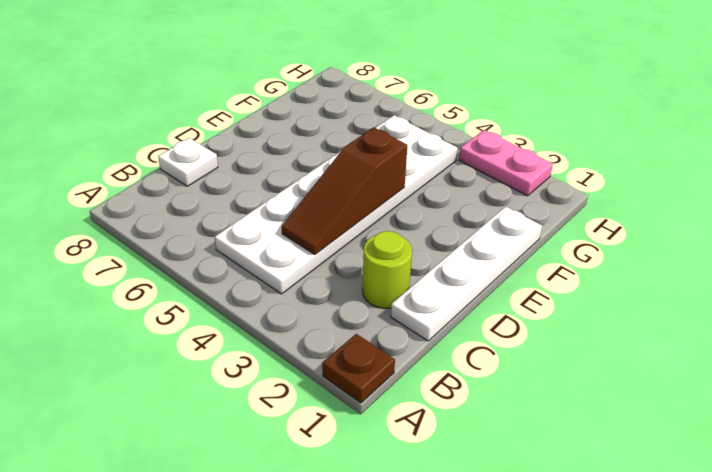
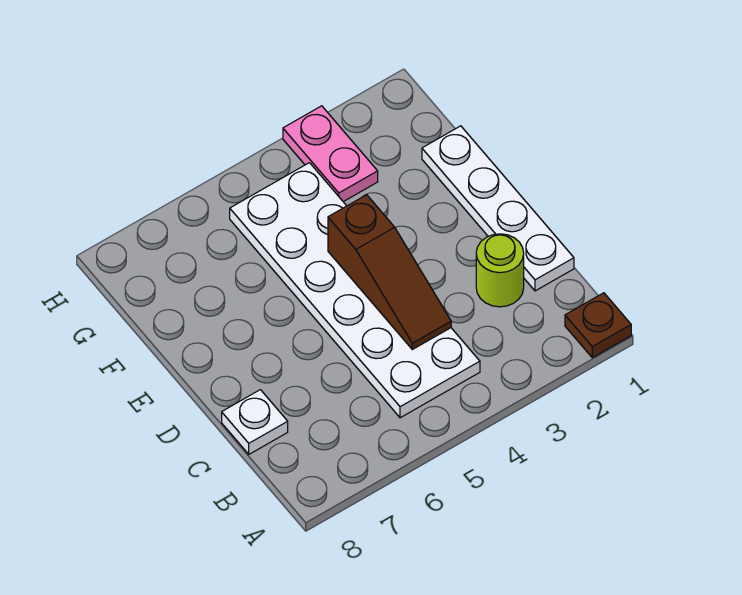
pink plate H2:H3 level 1 -> pink plate G3:H3 level 1

